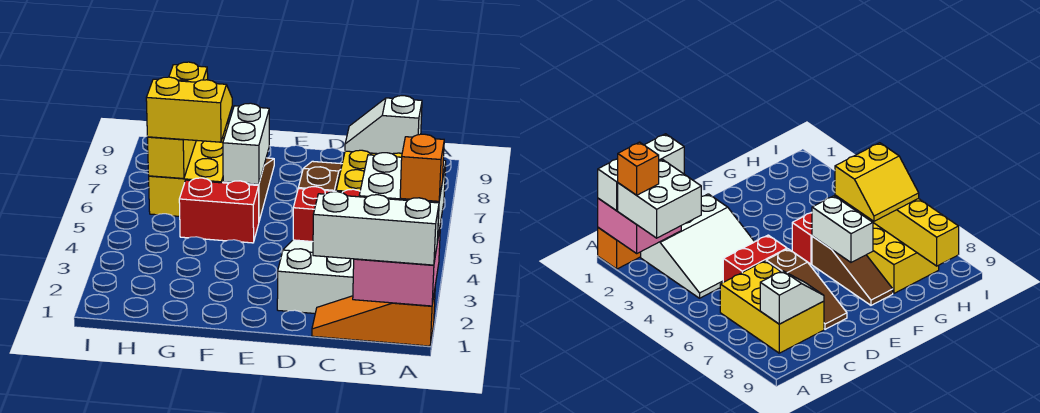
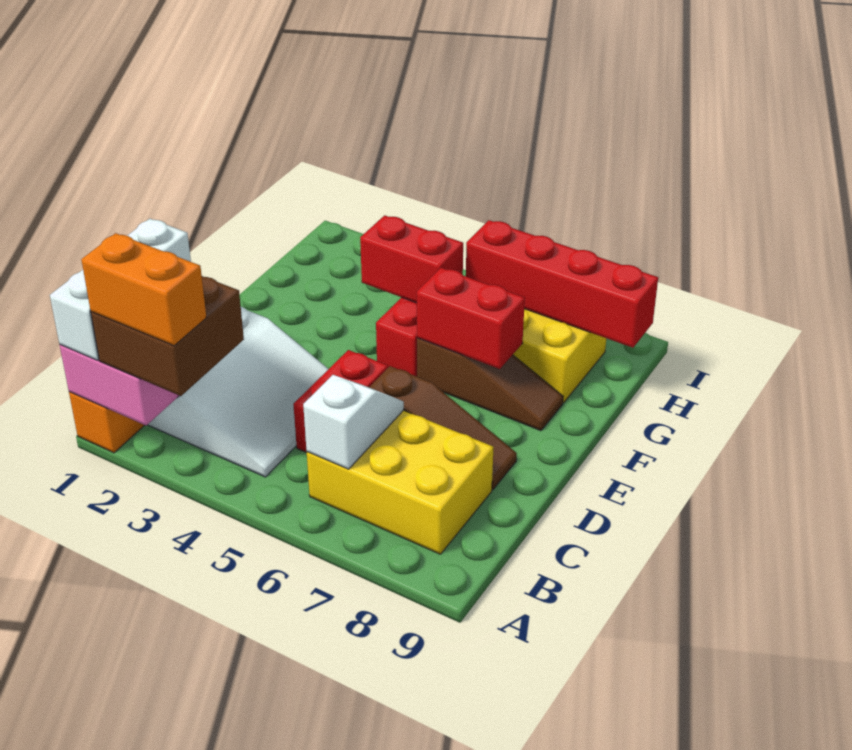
white brick A2:B3 level 3 -> brown brick A2:B3 level 3
orange brick A2 level 4 -> orange brick A2:A3 level 4
white slope B8:C8 level 2 top B -> white slope B6:C6 level 2 top B
white brick F6:F7 level 2 -> red brick F6:F7 level 2
none -> red brick G4:G5 level 2
yellow slope G6:H7 level 3 top 6 -> none
yellow brick H6:H9 level 2 -> red brick H6:H9 level 2

